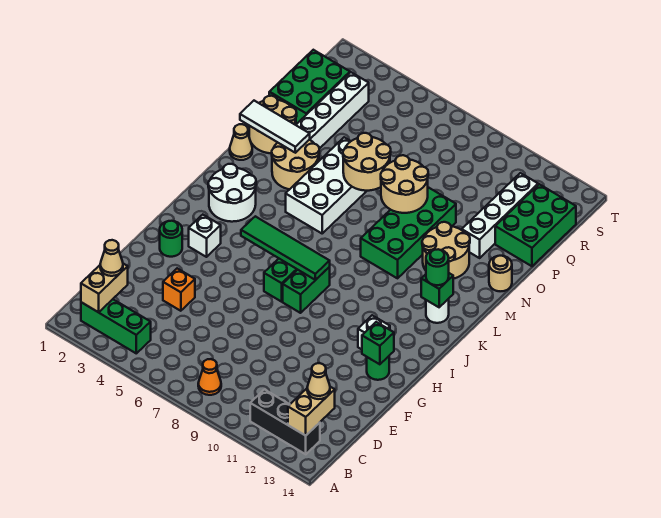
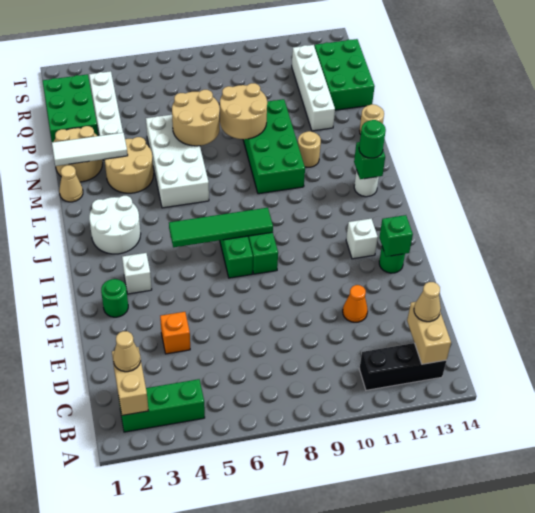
orange cone B8 level 1 -> orange cone E11 level 1
tan round brick M11:N12 level 1 -> tan round brick M11 level 1

